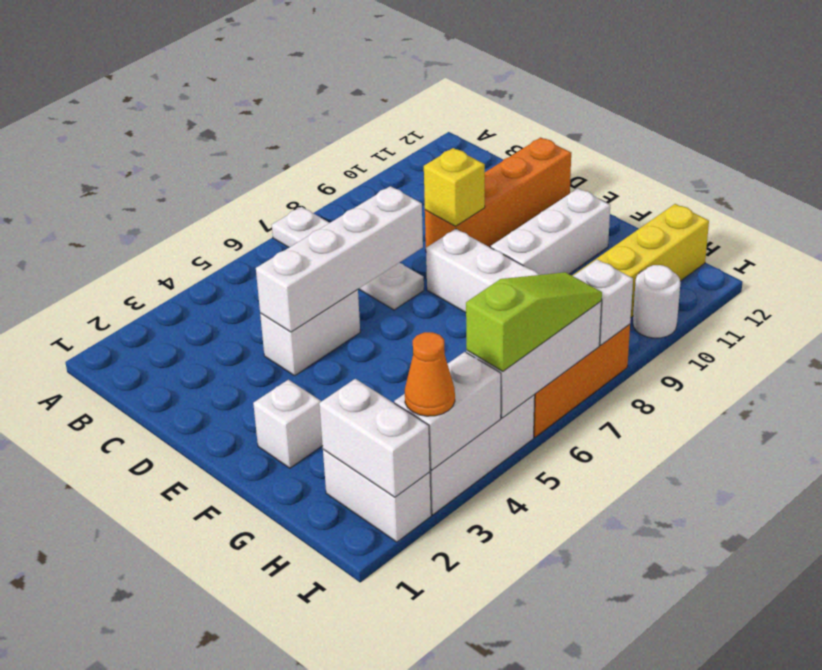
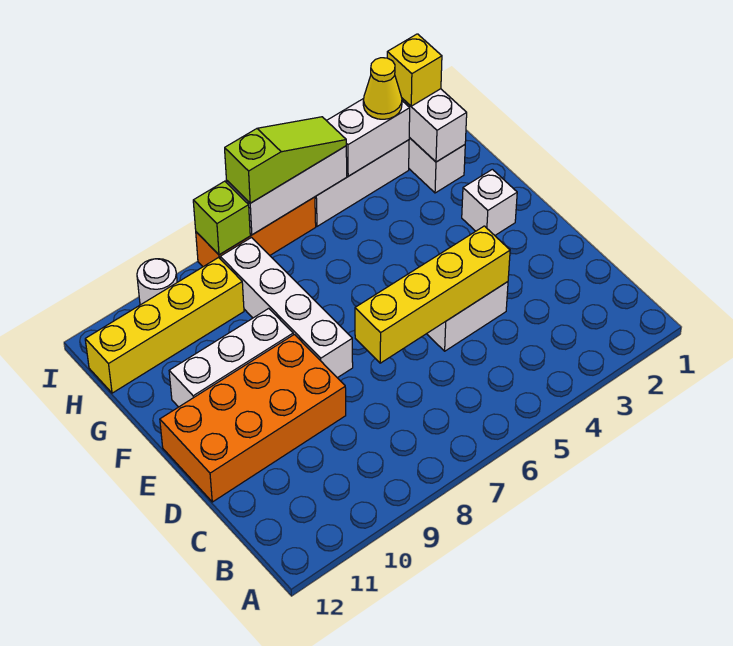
white plate A7:D7 level 1 -> none
white brick D4:D7 level 2 -> yellow brick D4:D7 level 2
orange brick D9:D12 level 1 -> orange brick D9:E12 level 1
yellow brick D9 level 2 -> yellow brick I2 level 3
orange cone I3 level 3 -> yellow cone I3 level 3
lime slope I5:I7 level 3 top 5 -> lime slope I5:I7 level 3 top 7
white brick I8 level 2 -> lime brick I8 level 2

